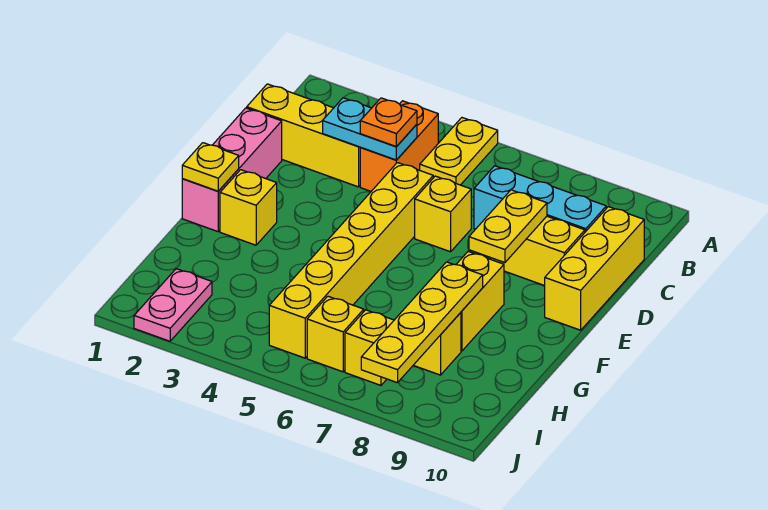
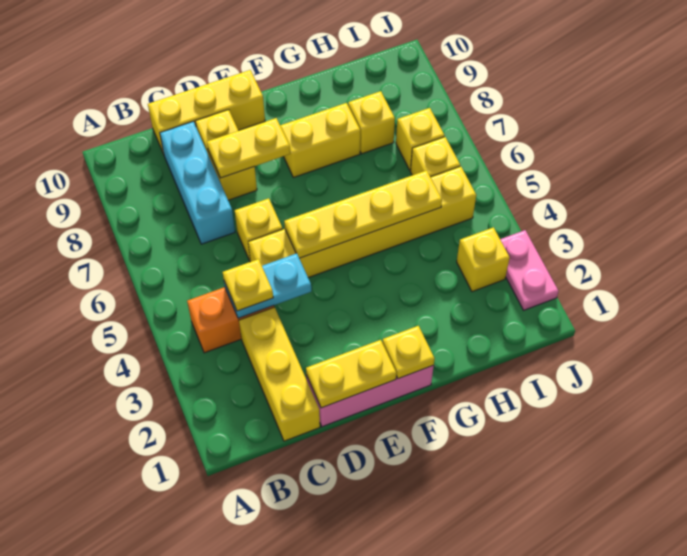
yellow plate A5:B5 level 1 -> yellow plate D1:E1 level 2
cyan plate C3:C4 level 2 -> cyan plate C4:D4 level 2
orange plate C4 level 3 -> yellow plate C4 level 3
yellow brick F2 level 1 -> yellow brick I3 level 1
yellow plate G8:J8 level 2 -> yellow plate E5:H5 level 2
pink plate I2:J2 level 1 -> pink plate J2:J3 level 1

